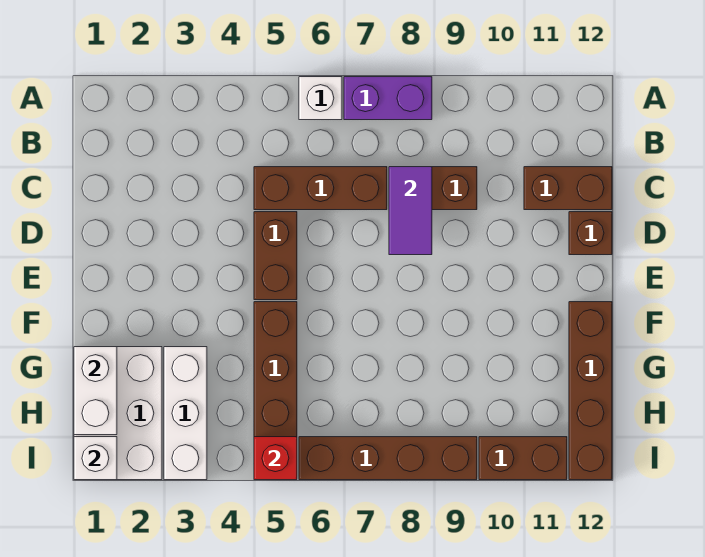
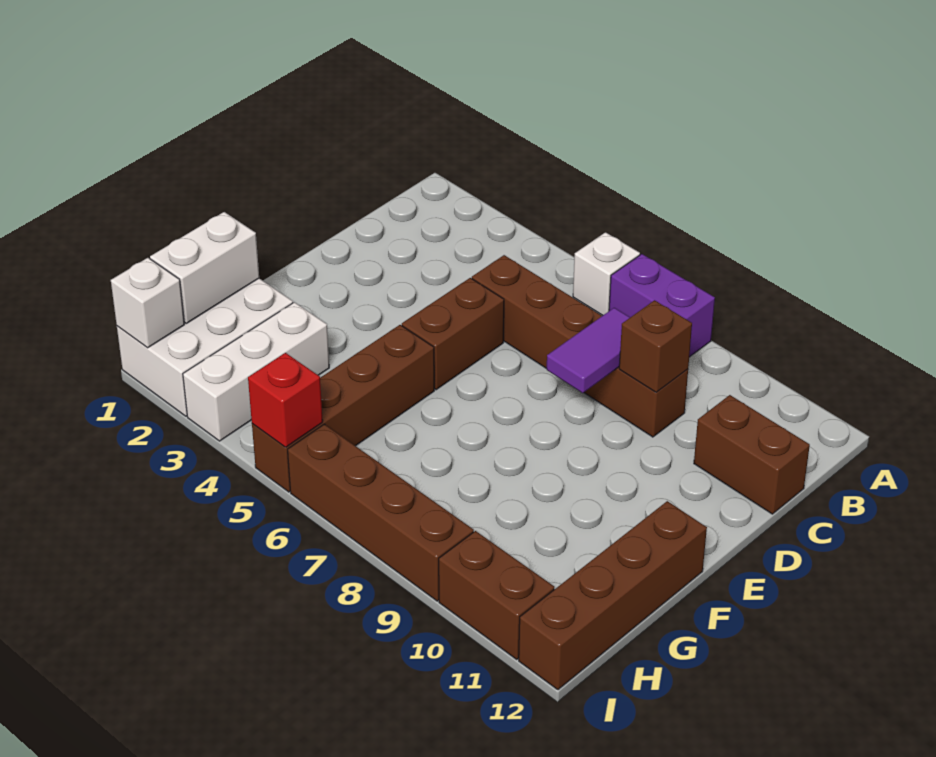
brown brick D12 level 1 -> brown brick C9 level 2

